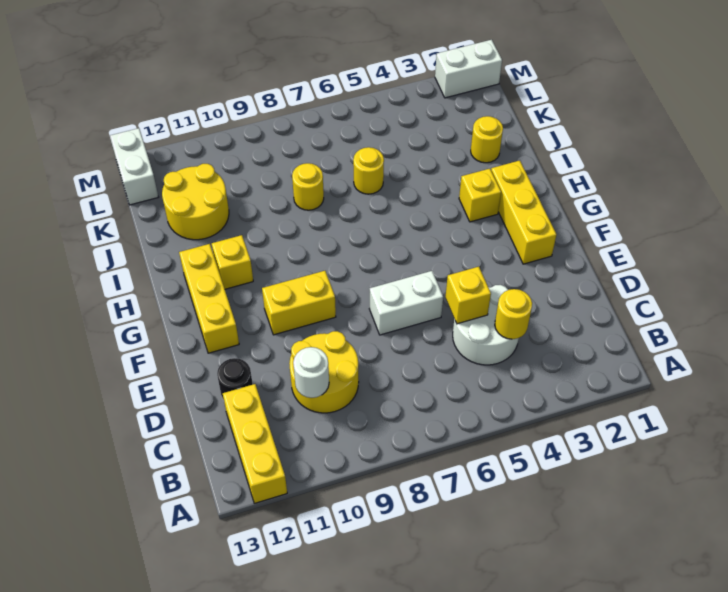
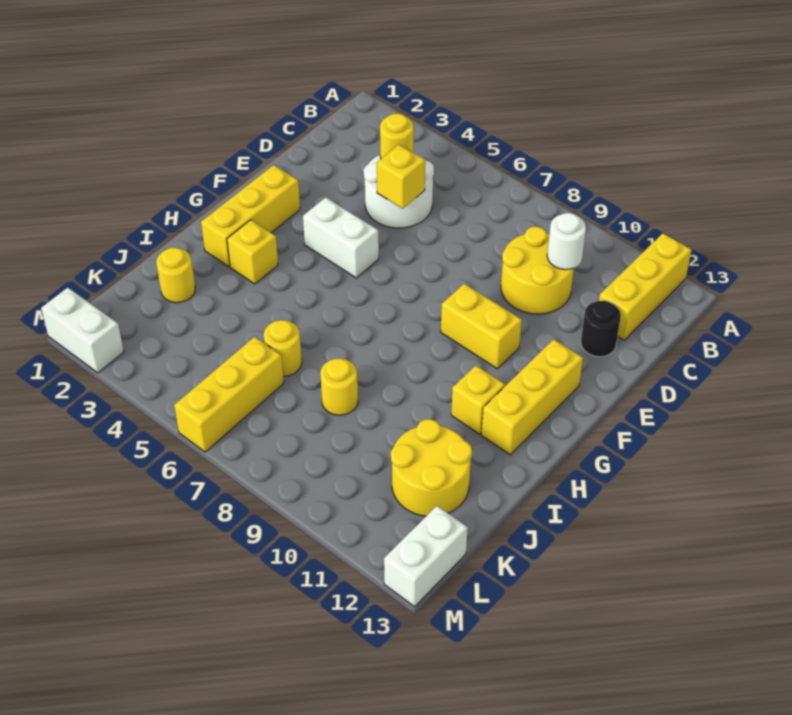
white brick E6:E7 level 1 -> white brick F4:F5 level 1
none -> yellow brick K6:M6 level 1

